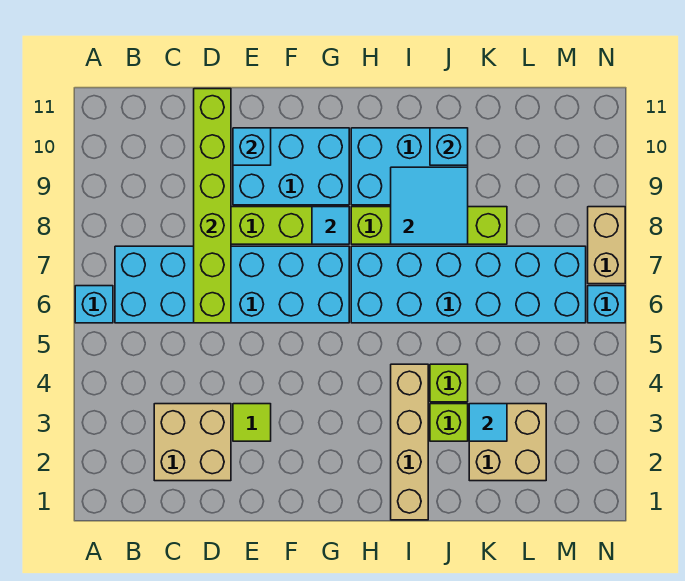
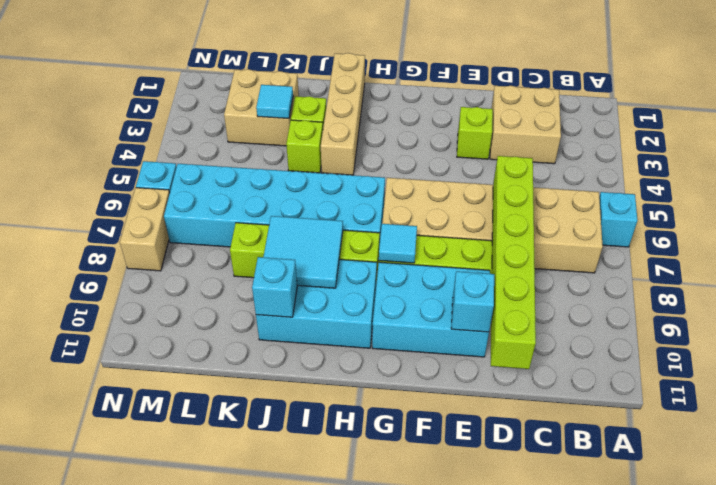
cyan brick B6:G7 level 1 -> tan brick B6:G7 level 1
lime tile E3 level 1 -> lime brick E3 level 1

